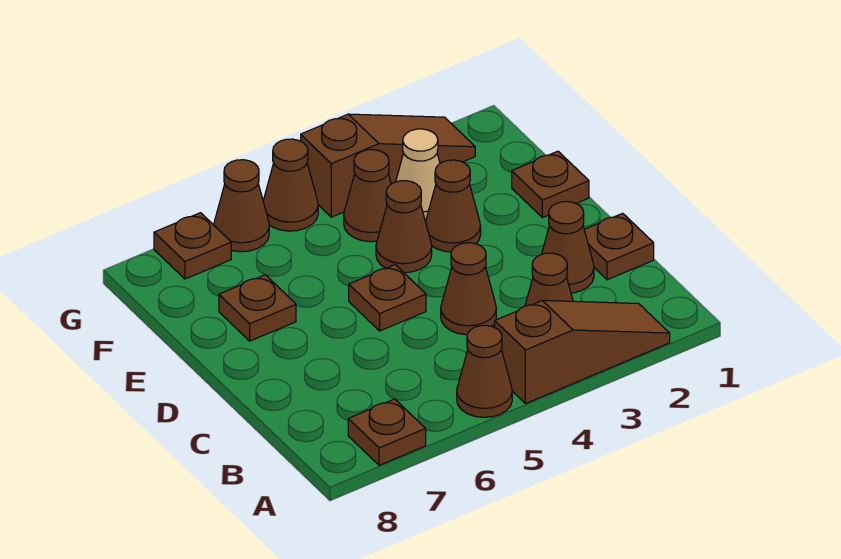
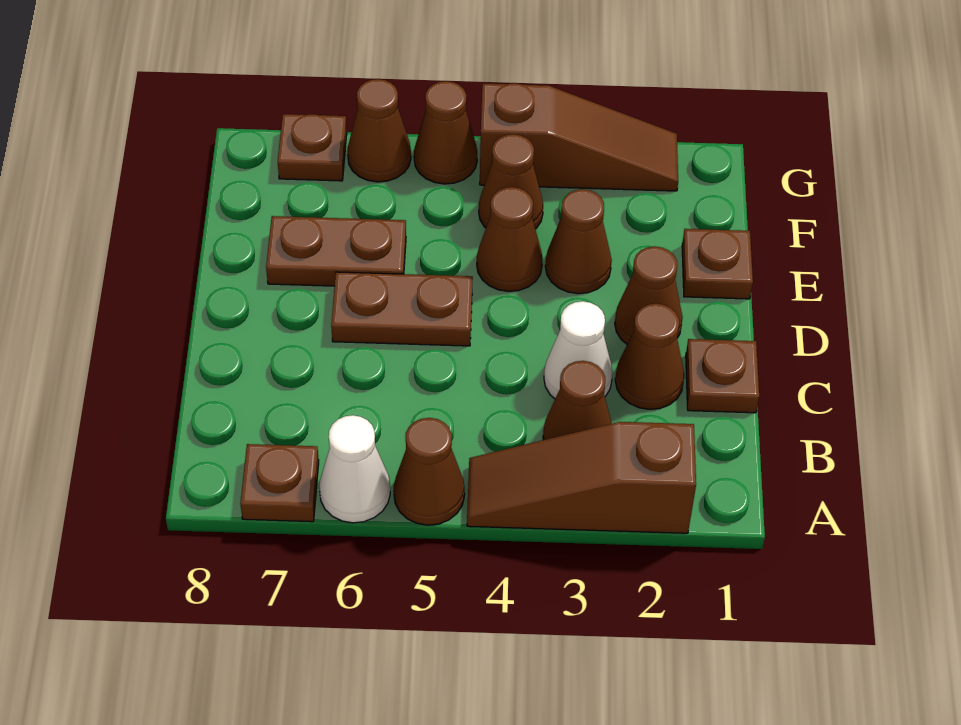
brown slope A2:A4 level 1 top 4 -> brown slope A2:A4 level 1 top 2
none -> white cone A6 level 1
none -> white cone C3 level 1
brown cone C4 level 1 -> brown cone D2 level 1
brown plate D5 level 1 -> brown plate D5:D6 level 1
brown plate E7 level 1 -> brown plate E6:E7 level 1
tan cone F3 level 1 -> none

